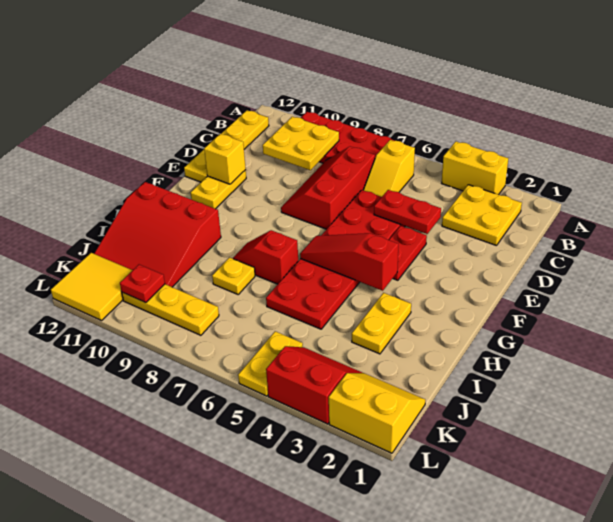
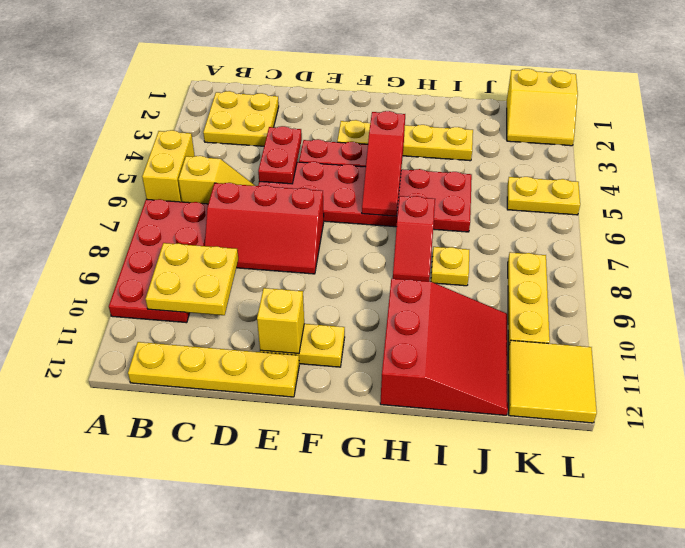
yellow brick A3:A4 level 1 -> yellow brick A5:A6 level 1
yellow plate H3:I3 level 1 -> yellow plate F3:I3 level 1
yellow slope K1:L2 level 1 top L -> yellow slope K1:L2 level 1 top 1
red slope K3:L4 level 1 top L -> none
red plate K10 level 2 -> none

